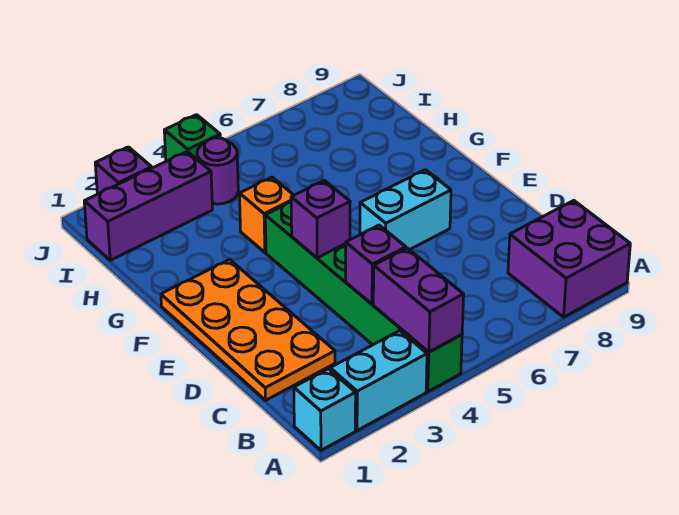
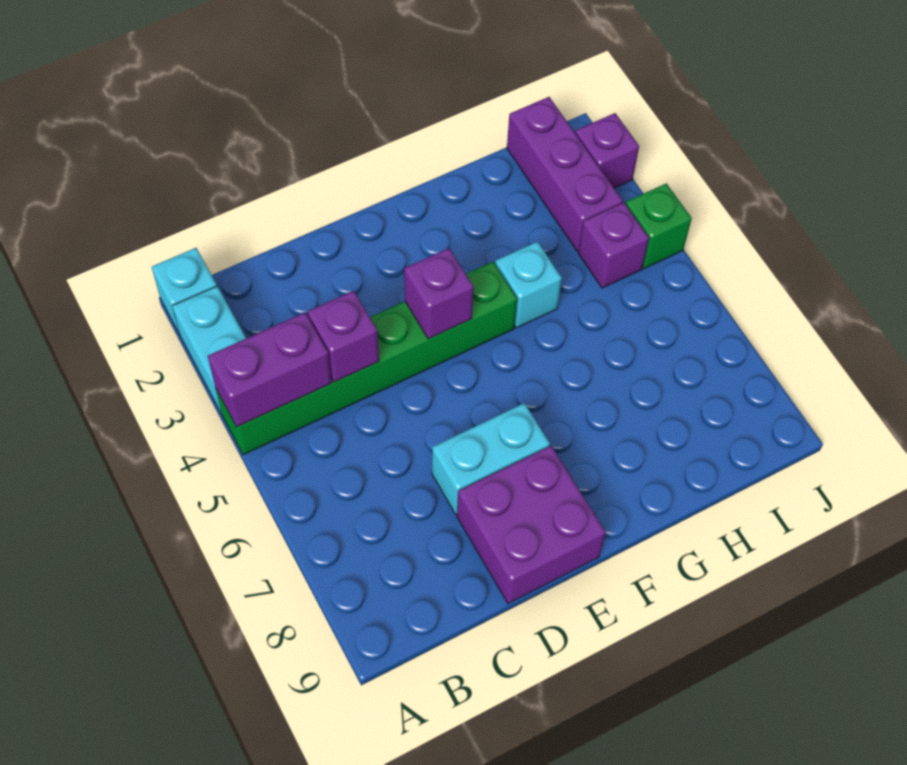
purple brick A8:B9 level 1 -> purple brick D8:E9 level 1
orange plate C1:F2 level 1 -> none
cyan brick E6:E7 level 1 -> cyan brick D7:E7 level 1
orange brick G4 level 1 -> cyan brick G4 level 1
purple round brick I4 level 1 -> purple brick I4 level 1

